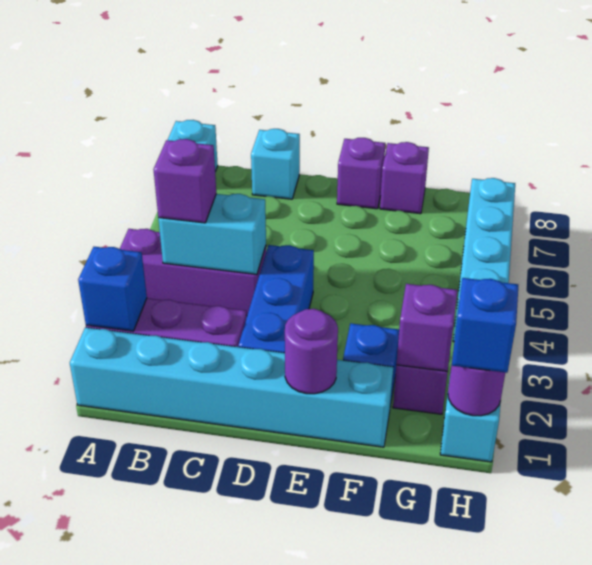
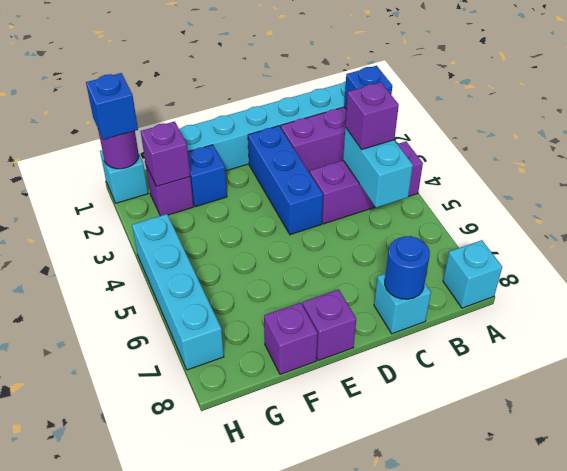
cyan brick B4:C4 level 2 -> cyan brick B4:B5 level 2
none -> blue round brick C8 level 2
purple round brick E1 level 2 -> none

